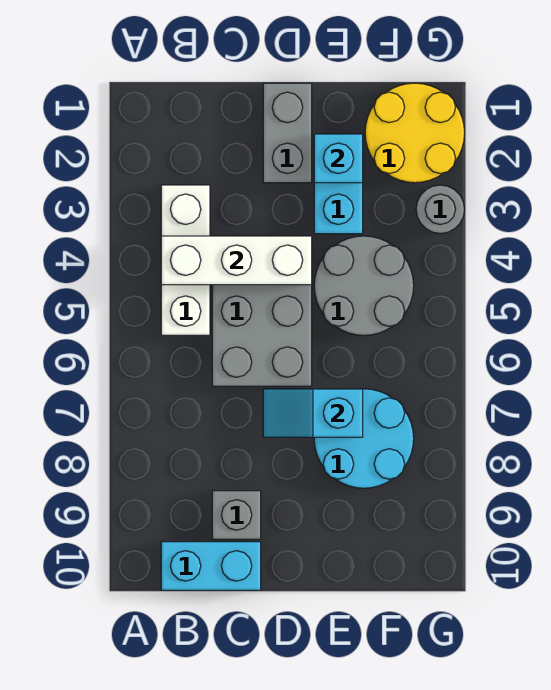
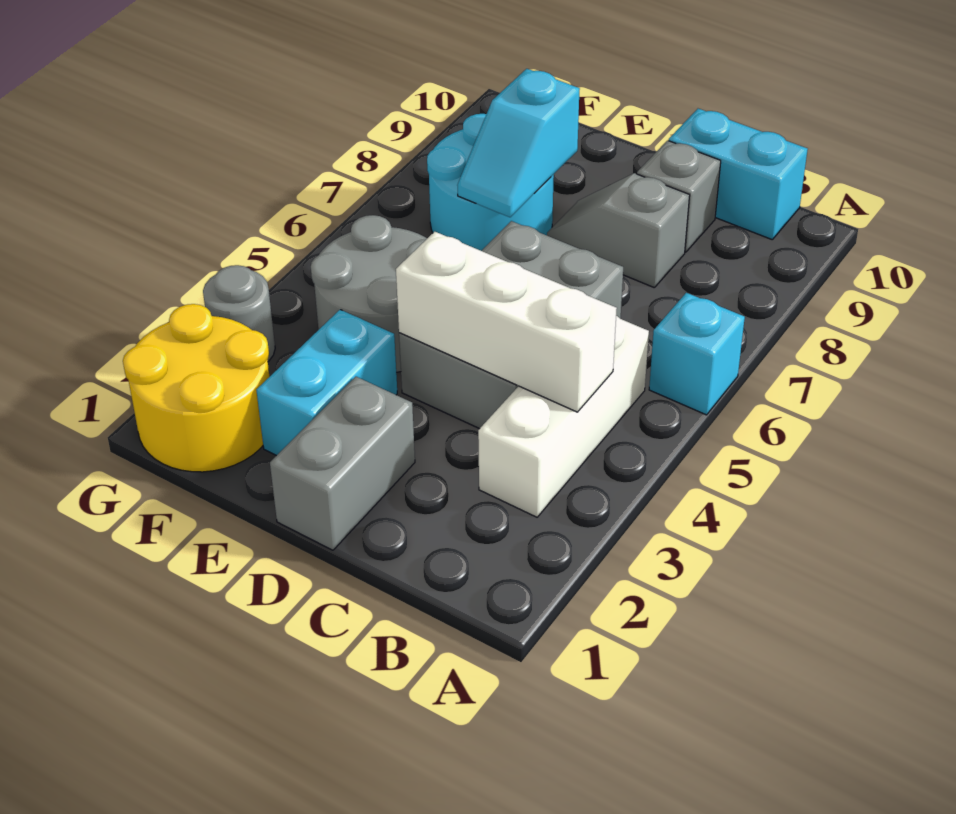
none -> grey slope C8:D8 level 1 top C
cyan slope D7:E7 level 2 top E -> cyan slope E7:E8 level 2 top 8
cyan brick E2 level 2 -> cyan brick A6 level 1

